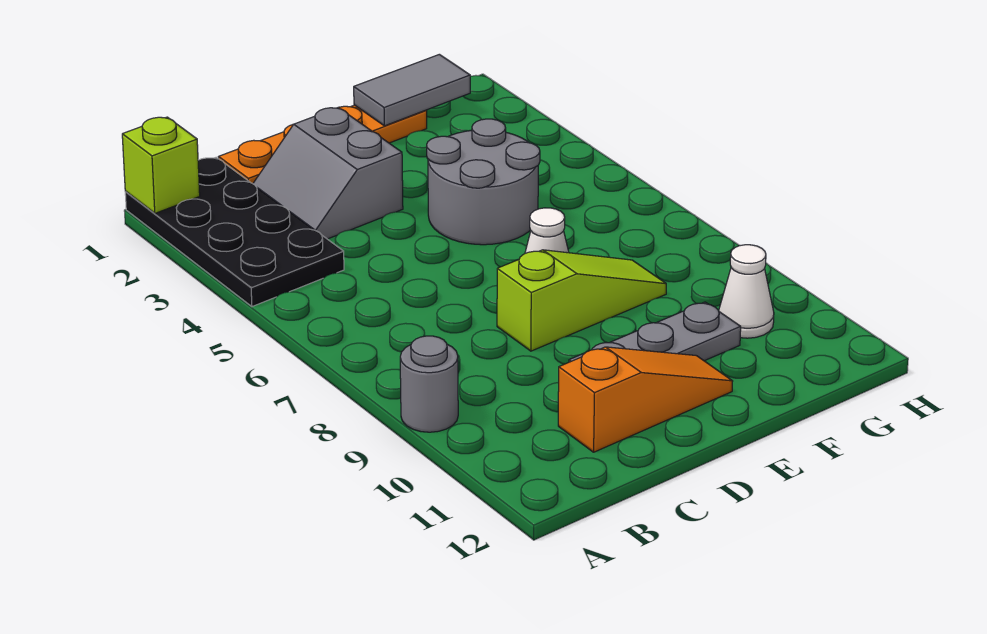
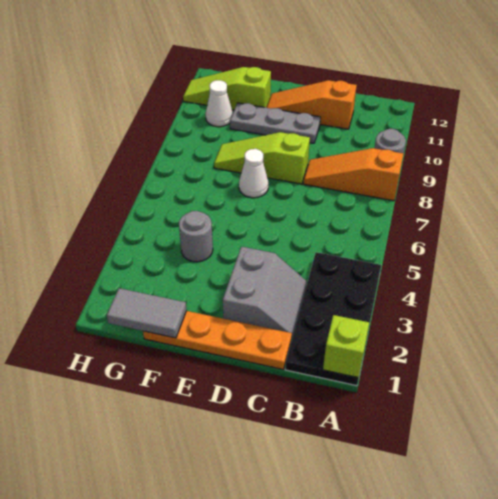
none -> orange slope A8:C8 level 1 top A
grey round brick E4:F5 level 1 -> grey round brick F4 level 1
none -> lime slope F11:H11 level 1 top F

